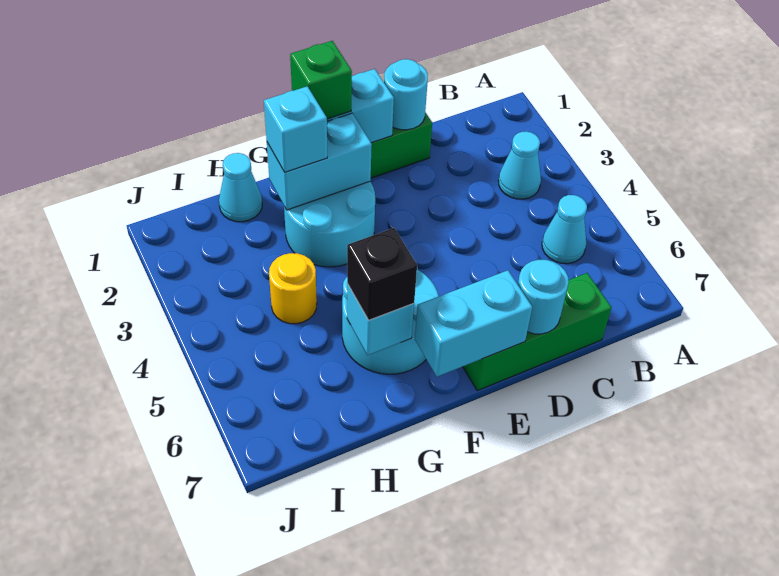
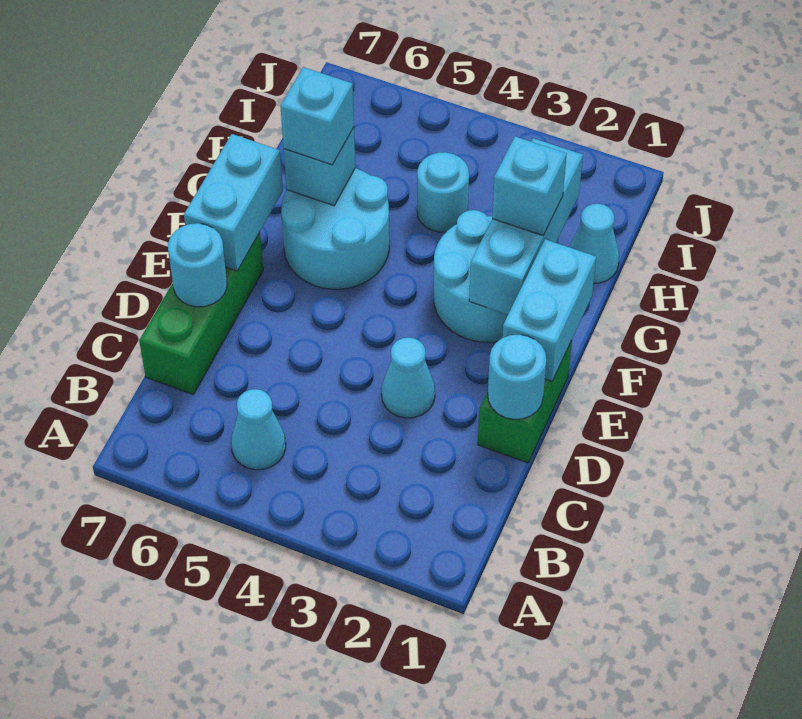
cyan cone B3 level 1 -> cyan cone D3 level 1
green brick F1 level 3 -> none
cyan brick F2:G2 level 2 -> cyan brick F2:H2 level 2
black brick G6 level 3 -> cyan brick G6 level 3
yellow round brick H4 level 1 -> cyan round brick H4 level 1

